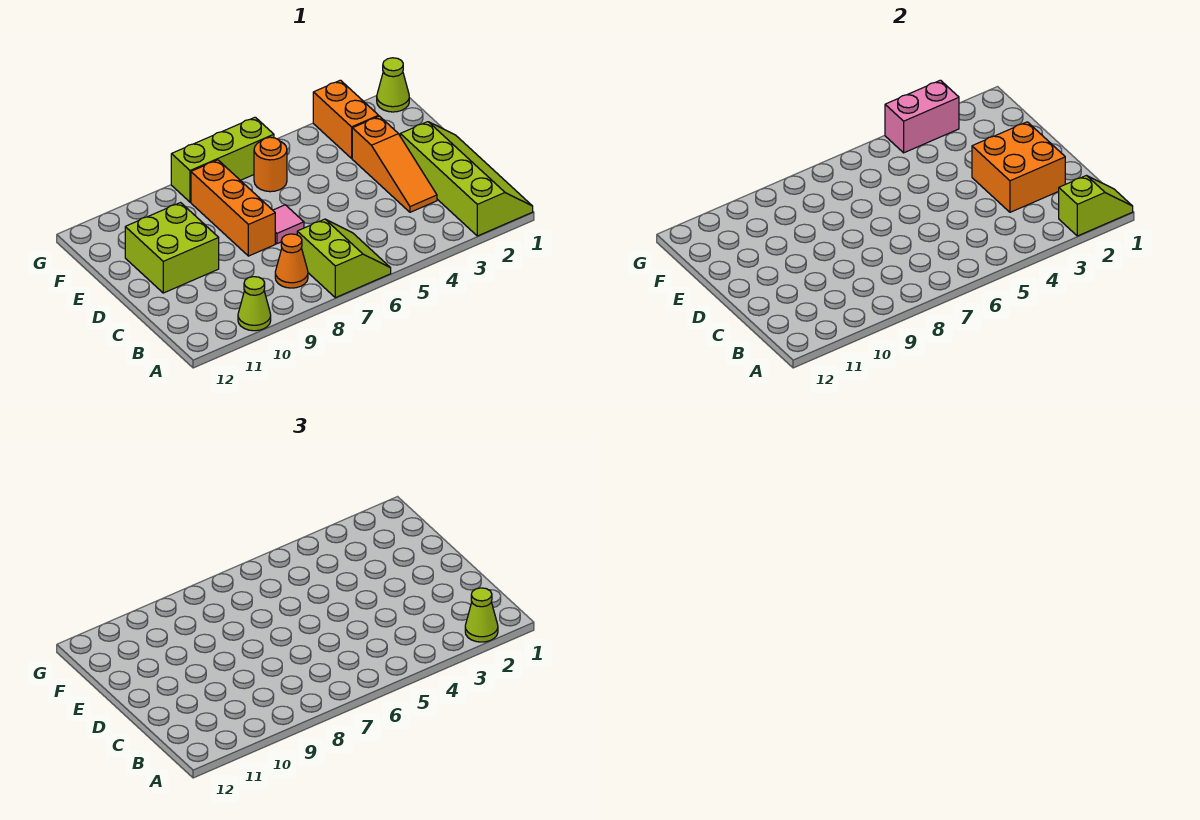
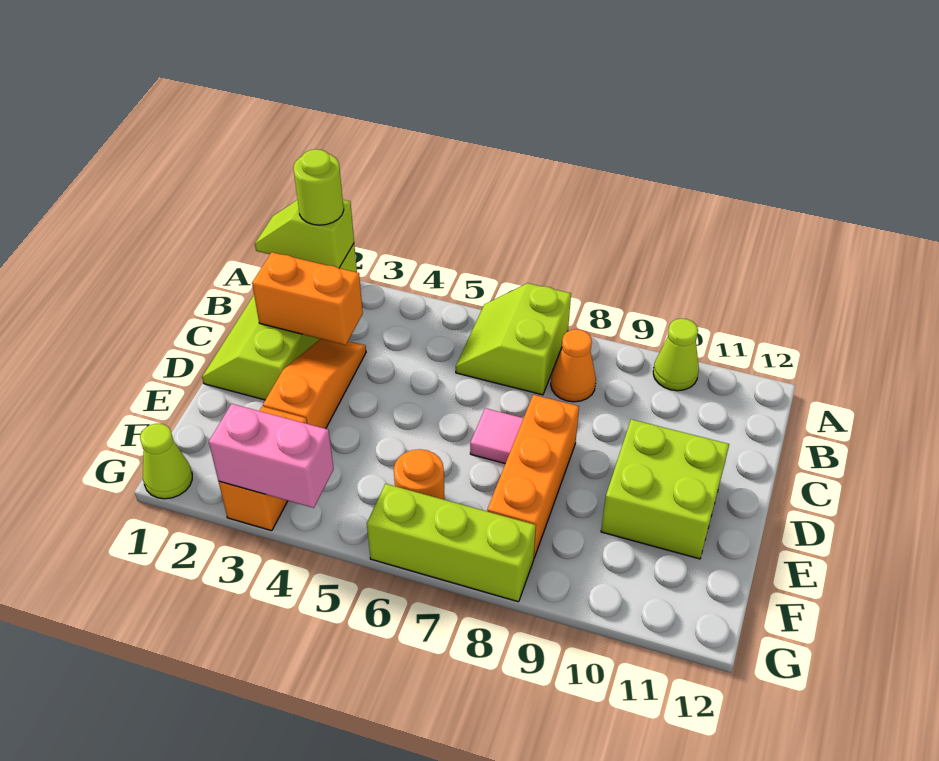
lime cone A2 level 3 -> lime round brick A2 level 3
orange brick C2:D3 level 2 -> orange brick C2:C3 level 2

